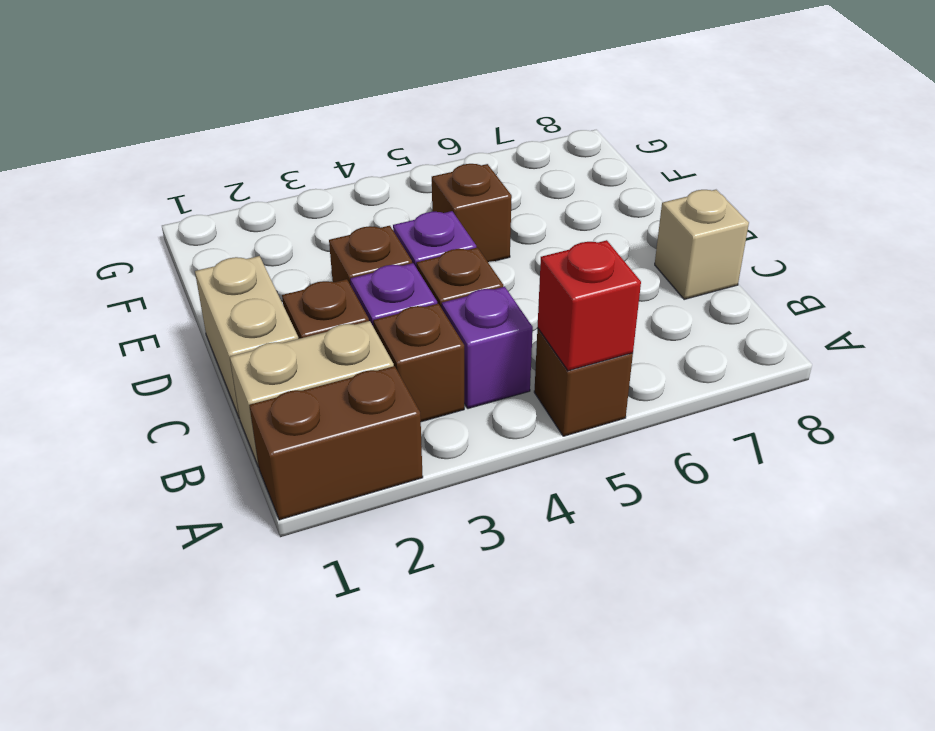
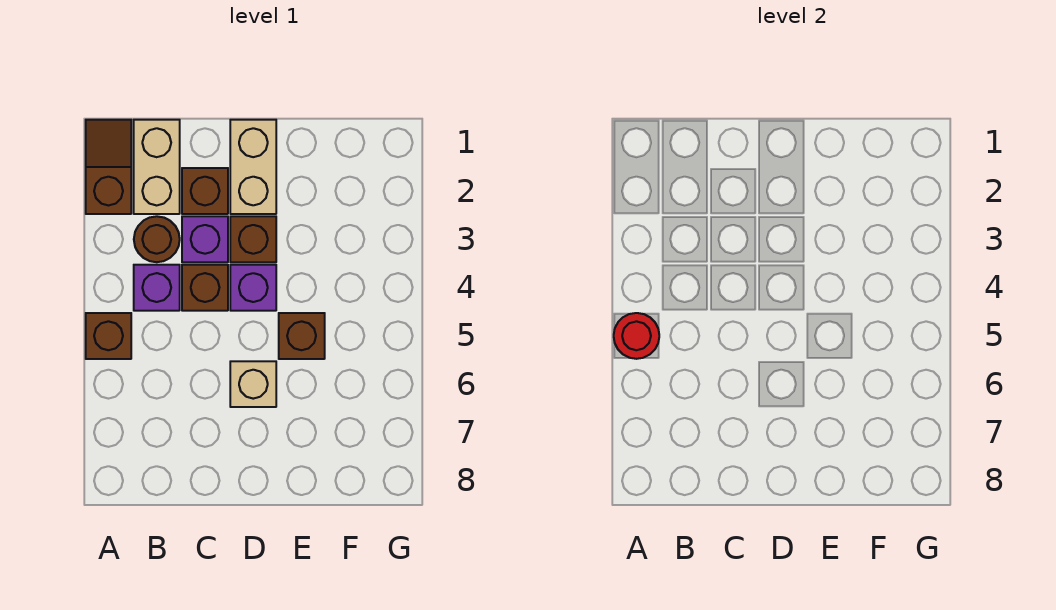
brown brick A1:A2 level 1 -> brown slope A1:A2 level 1 top 2
red brick A5 level 2 -> red round brick A5 level 2
brown brick B3 level 1 -> brown round brick B3 level 1
tan brick C1:D1 level 1 -> tan brick D1:D2 level 1
tan brick C8 level 1 -> tan brick D6 level 1

